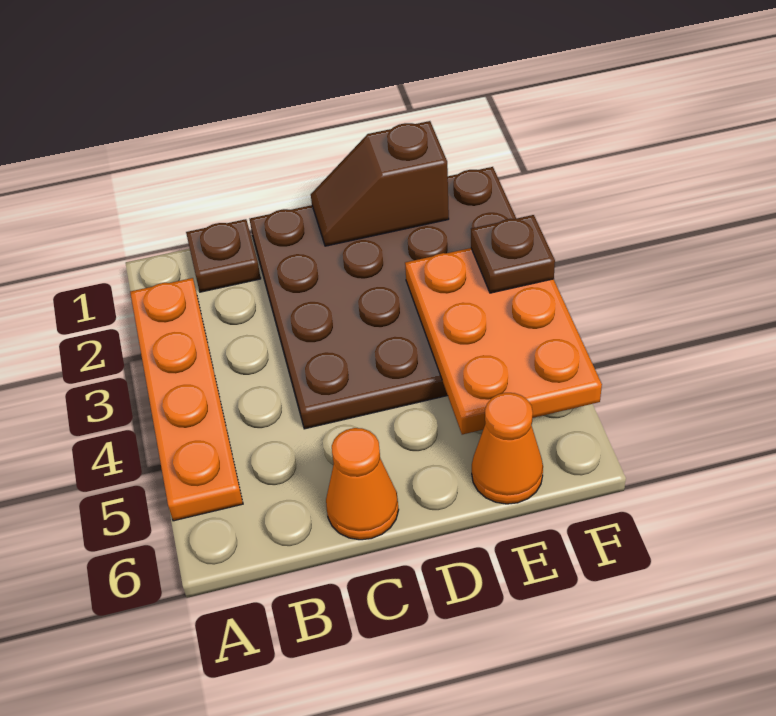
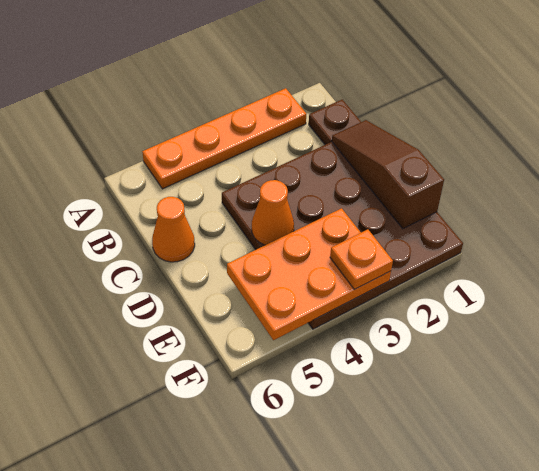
brown slope D1:E1 level 2 top E -> brown slope C1:E1 level 2 top E
orange cone E6 level 1 -> orange cone D4 level 2
brown plate F3 level 3 -> orange plate F3 level 3

